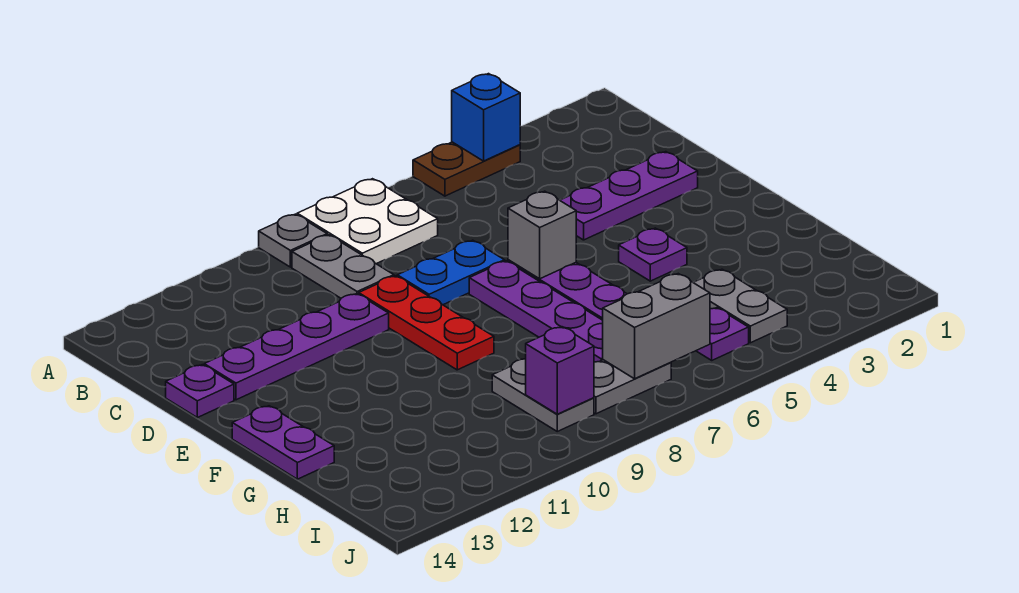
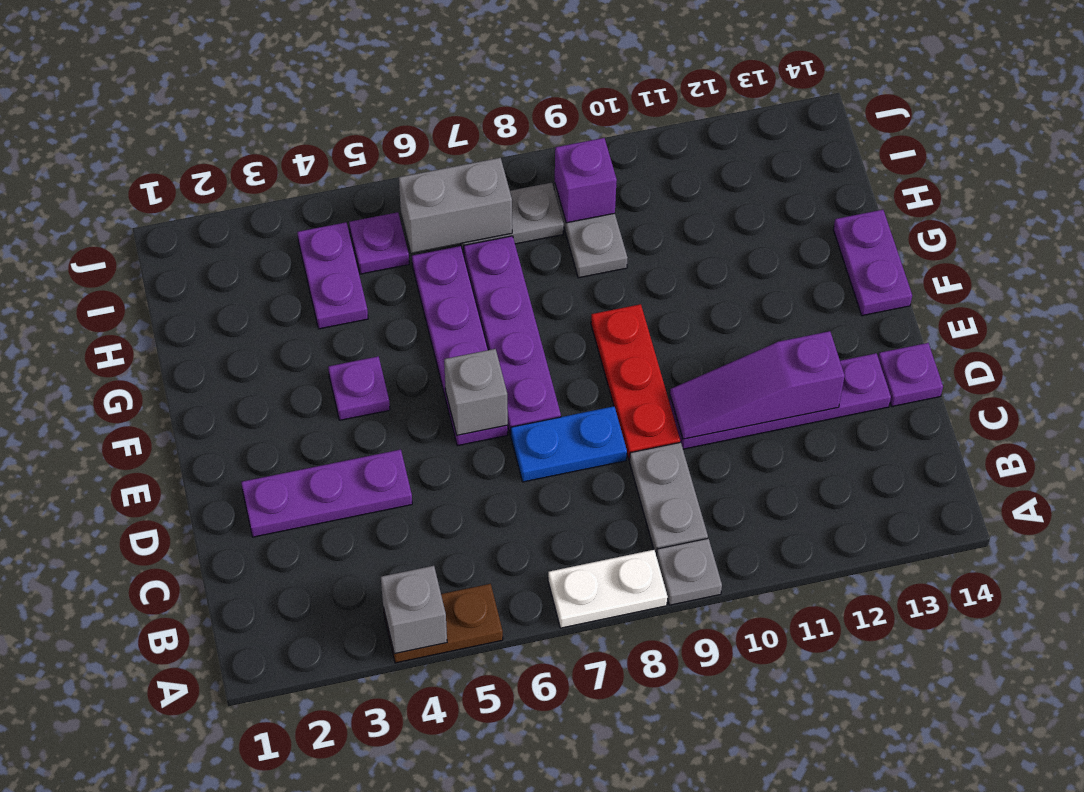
blue brick A4 level 2 -> grey brick A4 level 2
white plate A7:B8 level 1 -> white plate A7:A8 level 1
none -> purple slope D10:D12 level 2 top 12
grey plate H4:I4 level 1 -> purple plate H4:I4 level 1

